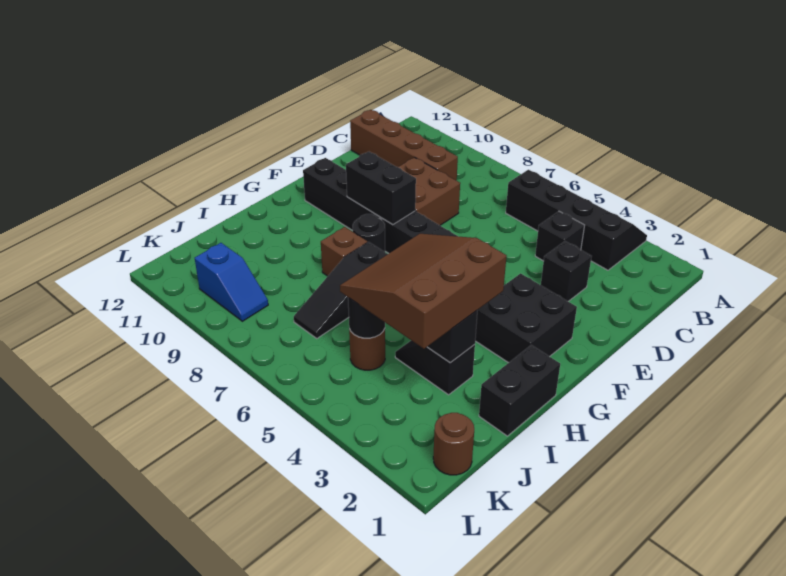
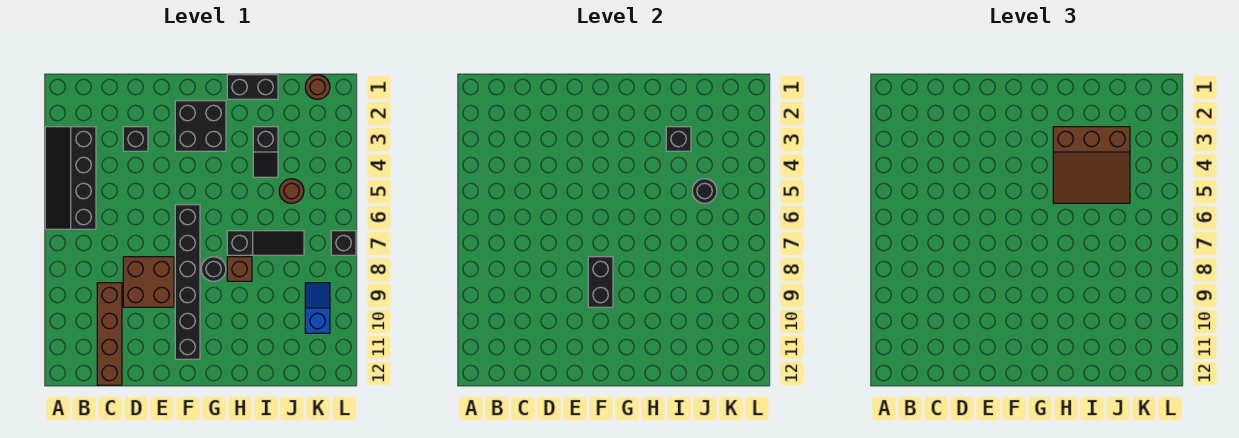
black brick C4 level 1 -> black brick L7 level 1

